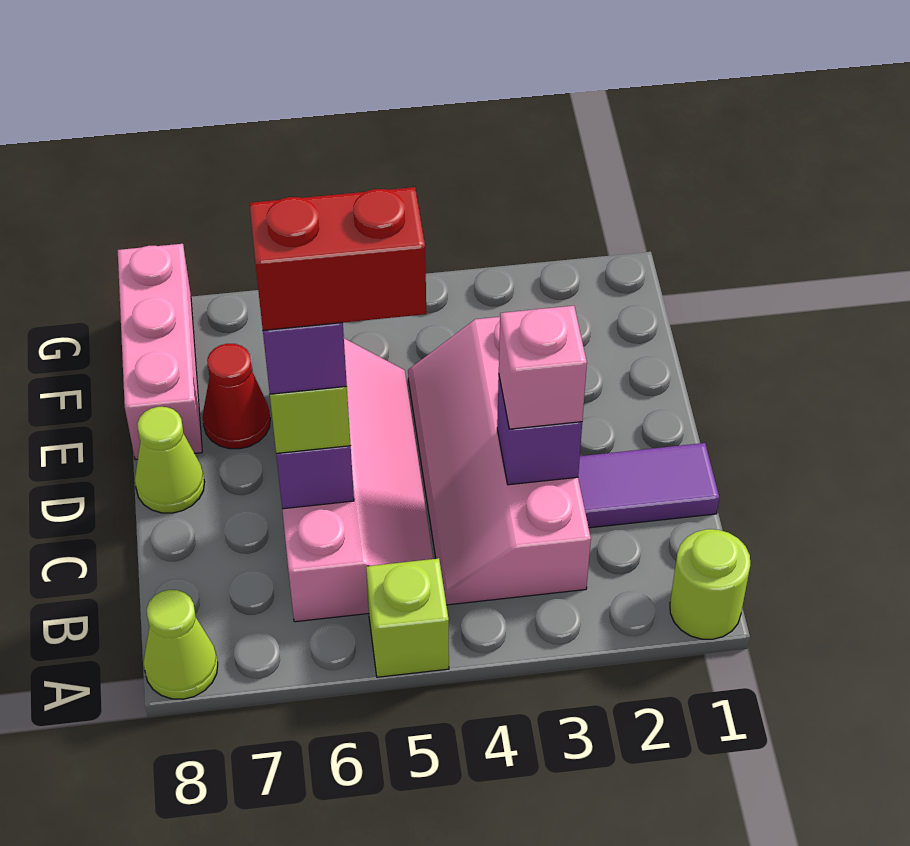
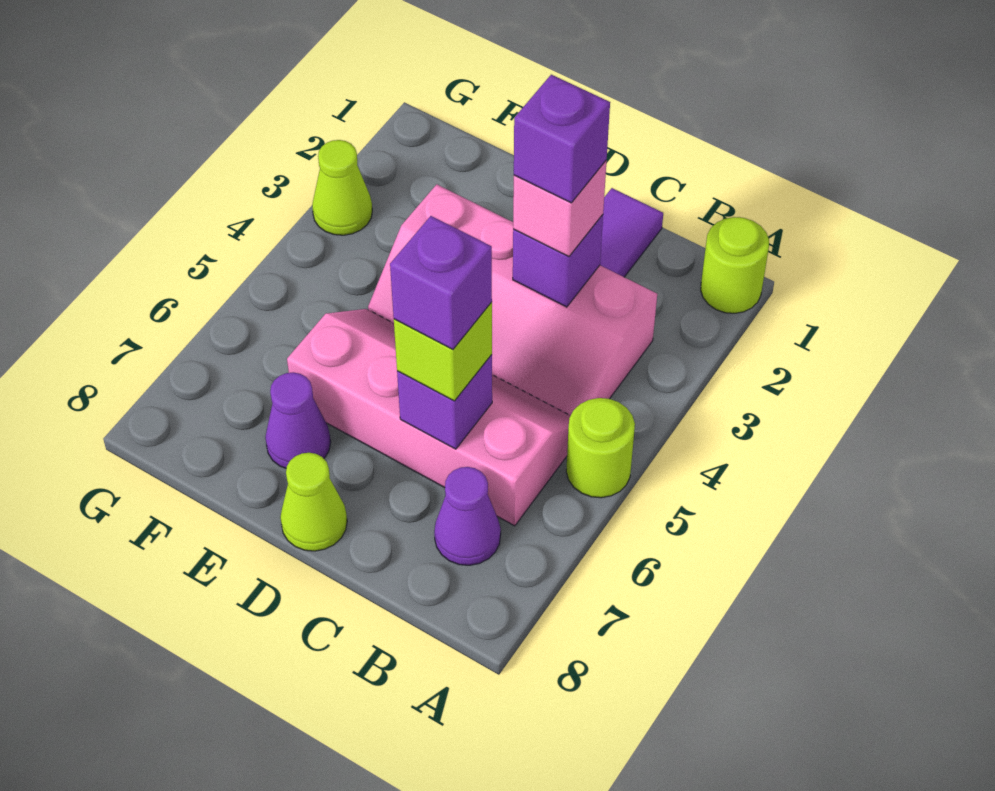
lime brick A5 level 1 -> lime round brick A5 level 1
lime cone A8 level 1 -> lime cone G3 level 1
none -> purple cone B7 level 1
none -> purple brick C3 level 4
red brick C5:C6 level 5 -> none
red cone E7 level 1 -> purple cone E7 level 1
pink brick E8:G8 level 1 -> none

